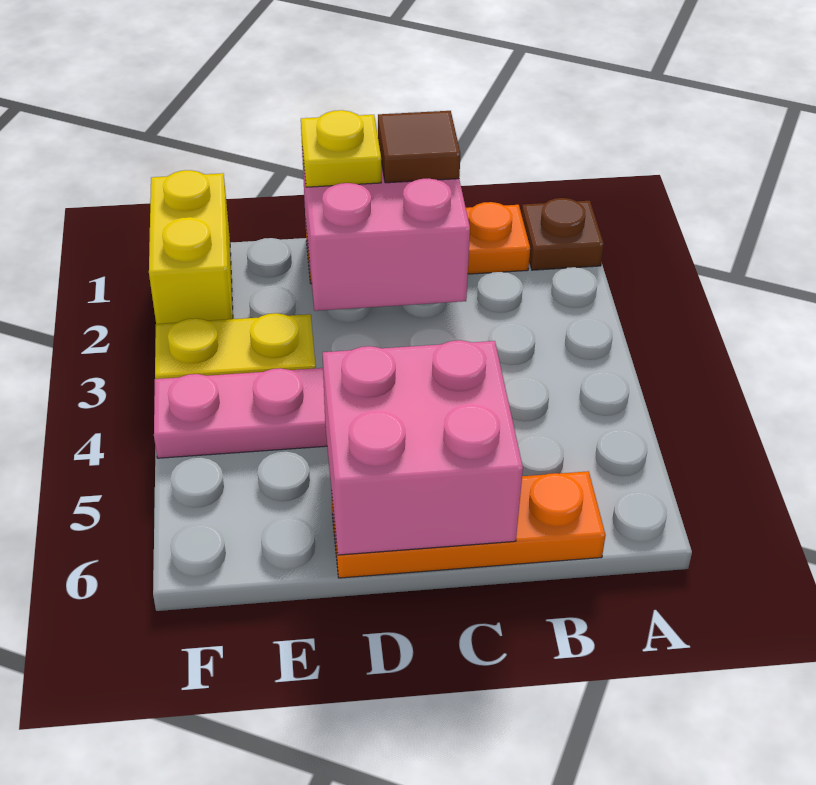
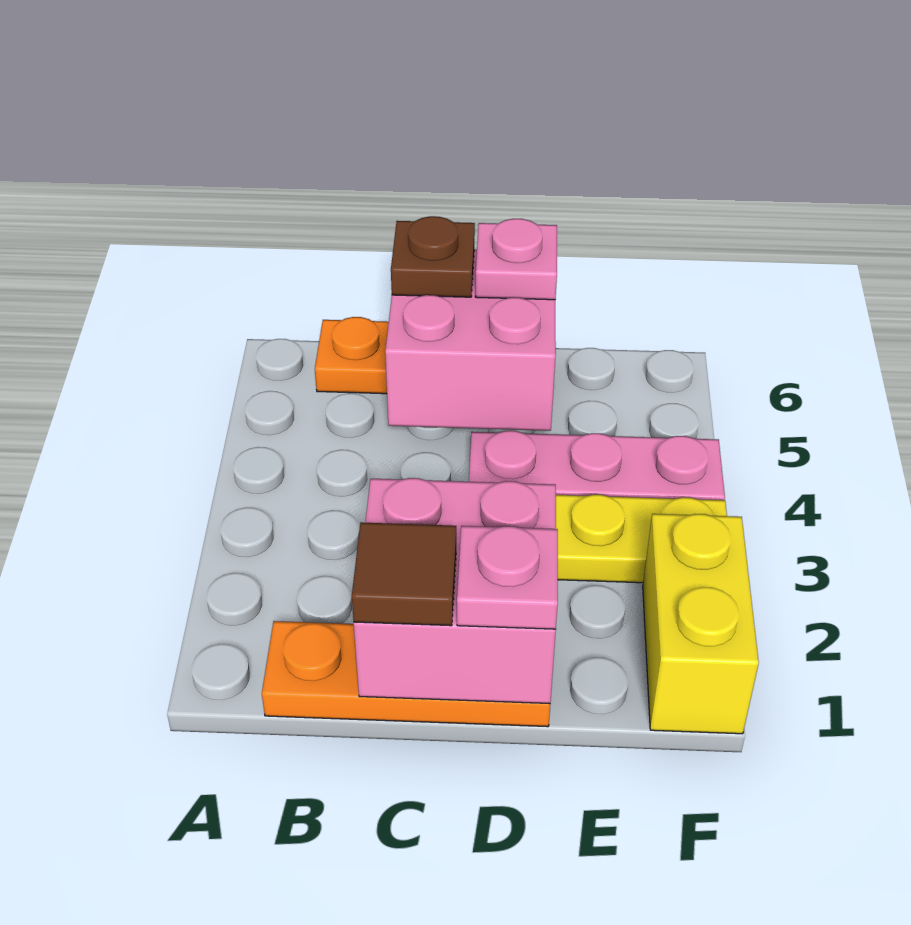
brown plate A1 level 1 -> brown plate C6 level 3
yellow plate D1 level 3 -> pink plate D1 level 3
none -> pink plate D6 level 3

